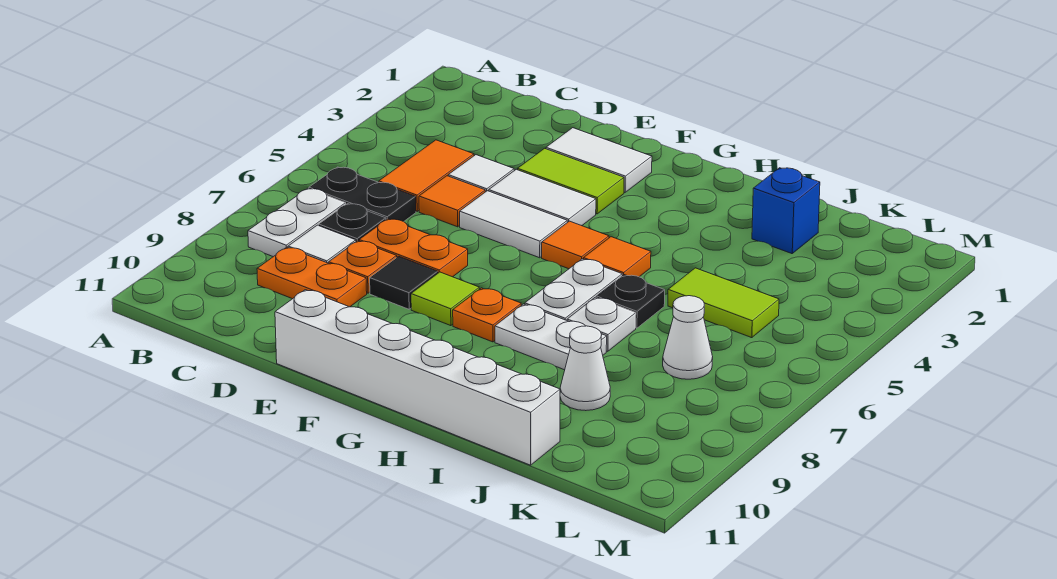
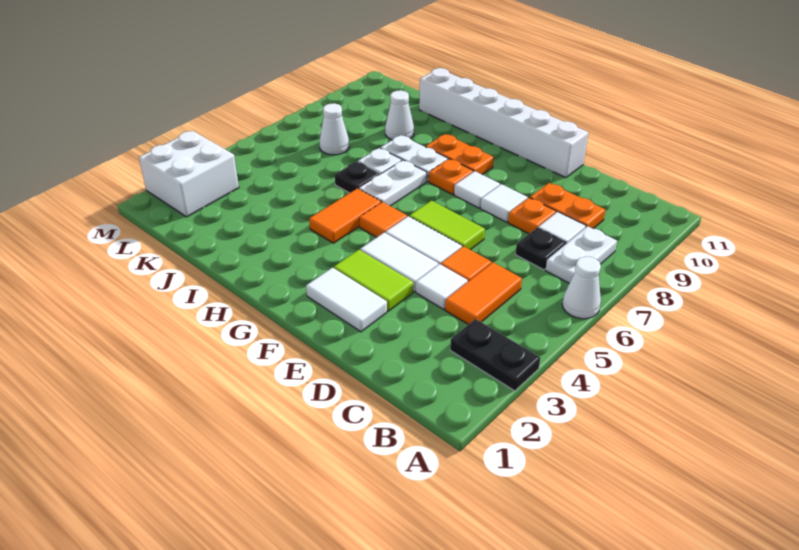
none -> white cone A6 level 1
black plate B6:C6 level 1 -> black plate A3:B3 level 1
orange plate D7:E7 level 1 -> orange plate G9:H9 level 1
black tile E8 level 1 -> white tile E8 level 1
lime tile F8 level 1 -> white tile F8 level 1
orange tile H5 level 1 -> orange tile H4:H5 level 1
blue brick J2 level 1 -> none
lime tile J5:K5 level 1 -> lime tile E6:F6 level 1
none -> white brick L2:M3 level 1

